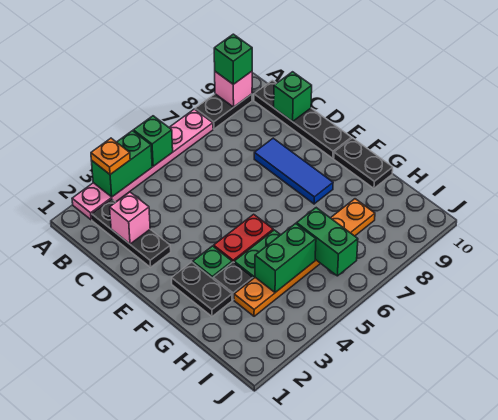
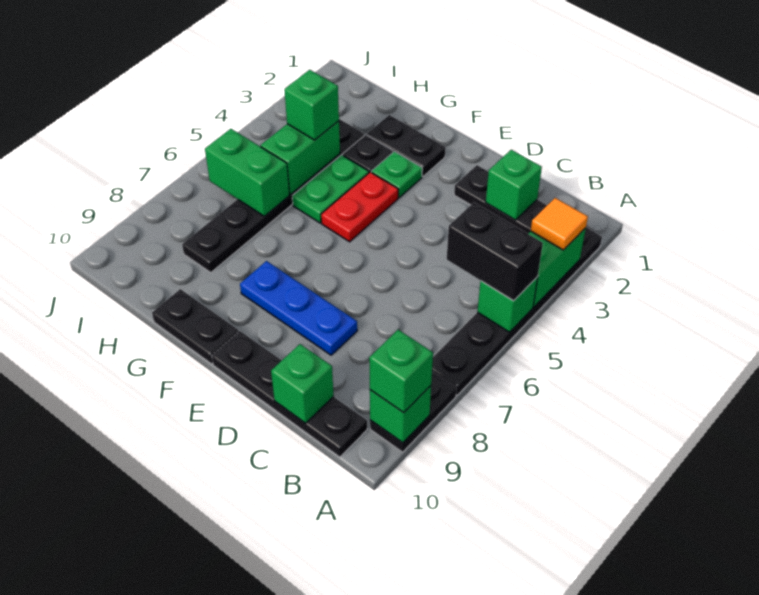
pink plate A2:A7 level 1 -> black plate A2:A7 level 1
orange plate A3 level 3 -> orange tile A3 level 3
none -> black brick A5:B5 level 3
pink brick A9 level 2 -> green brick A9 level 2
pink brick C2 level 2 -> green brick C2 level 2
blue tile D8:F8 level 1 -> blue plate D8:F8 level 1
orange plate H3:H8 level 1 -> black plate H3:H8 level 1
none -> green brick H4 level 3

